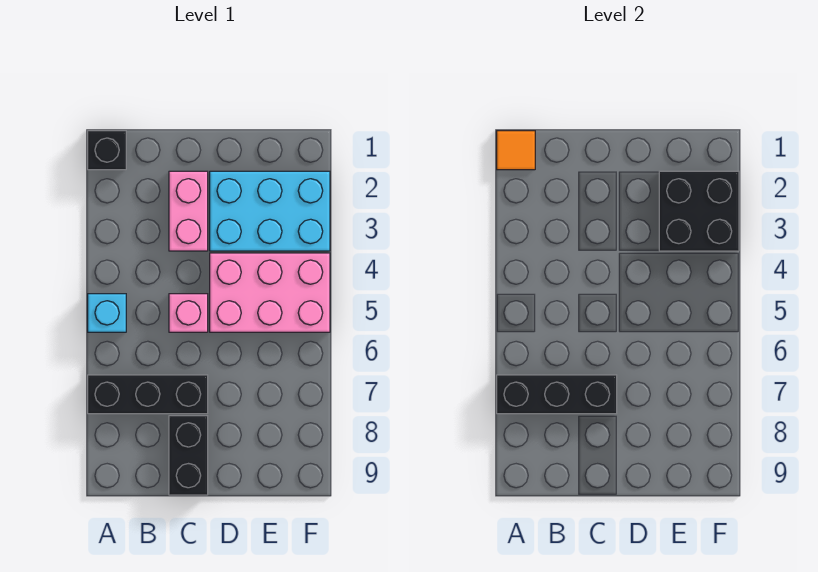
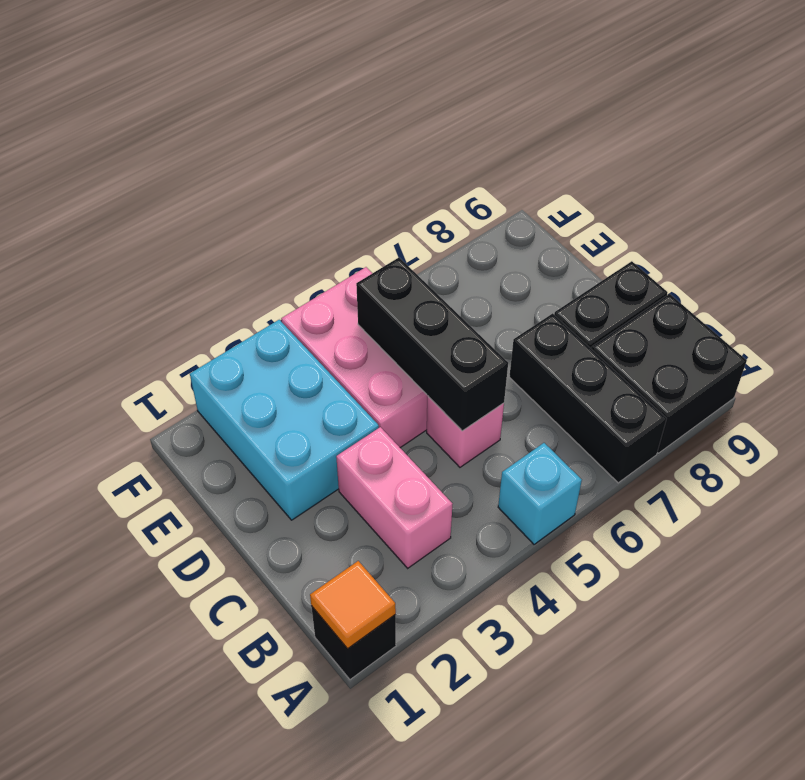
black brick A7:C7 level 2 -> black brick C5:E5 level 2
pink brick C2:C3 level 1 -> pink brick B3:C3 level 1
black brick E2:F3 level 2 -> black brick A8:B9 level 1

